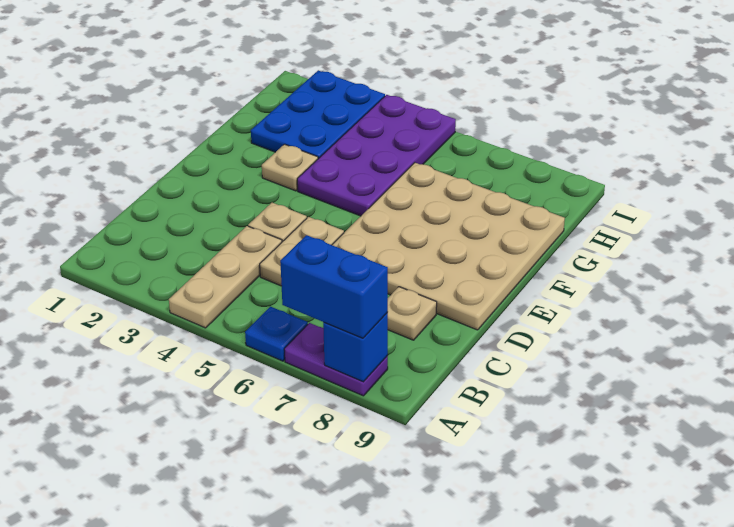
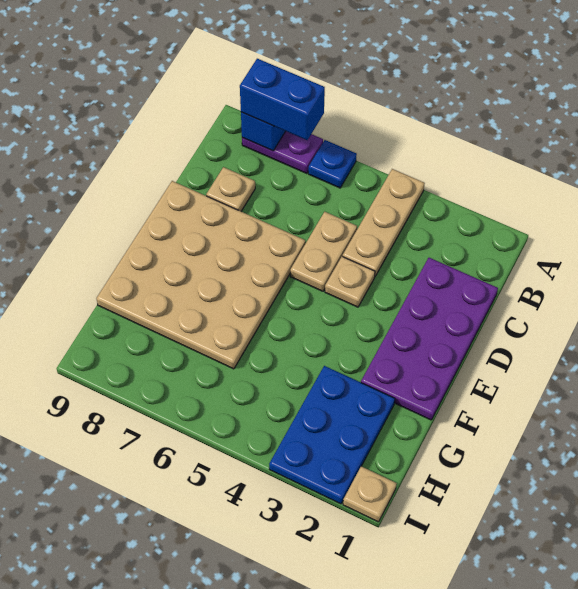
tan plate F3 level 1 -> tan plate I1 level 1
purple plate F4:I5 level 1 -> purple plate C1:F2 level 1

